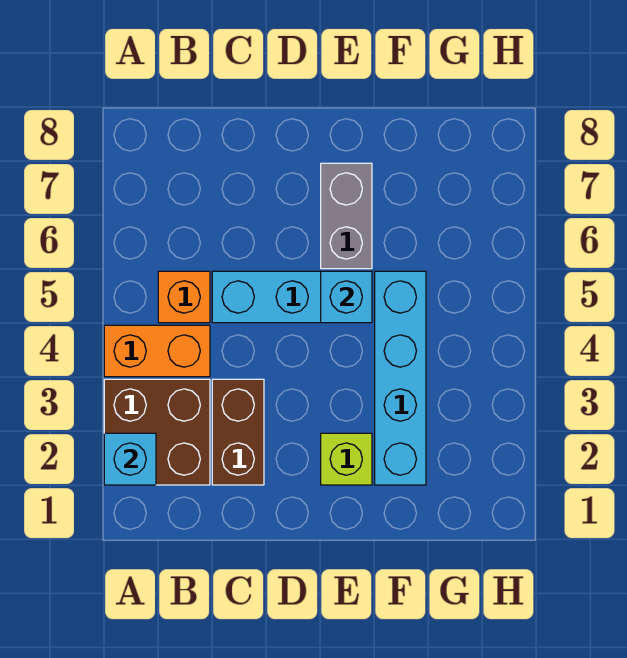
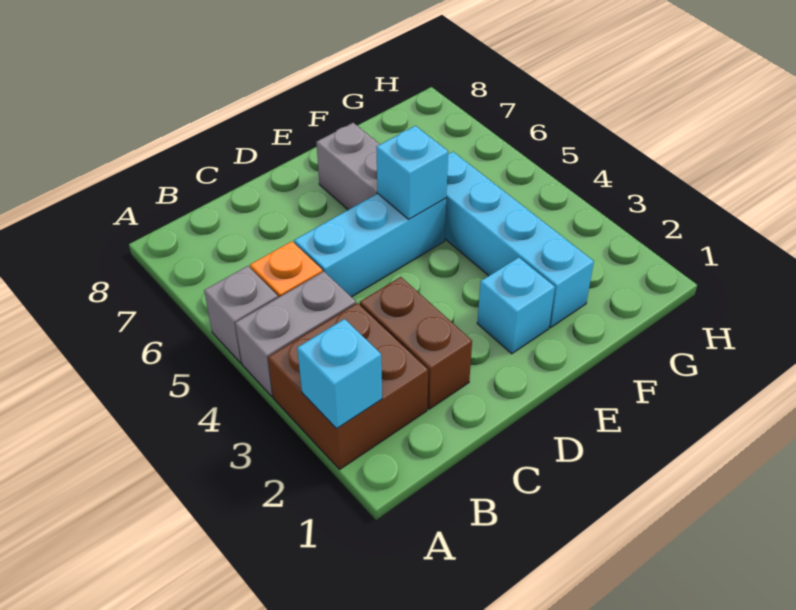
orange brick A4:B4 level 1 -> grey brick A4:B4 level 1
none -> grey brick A5 level 1
lime brick E2 level 1 -> cyan brick E2 level 1

